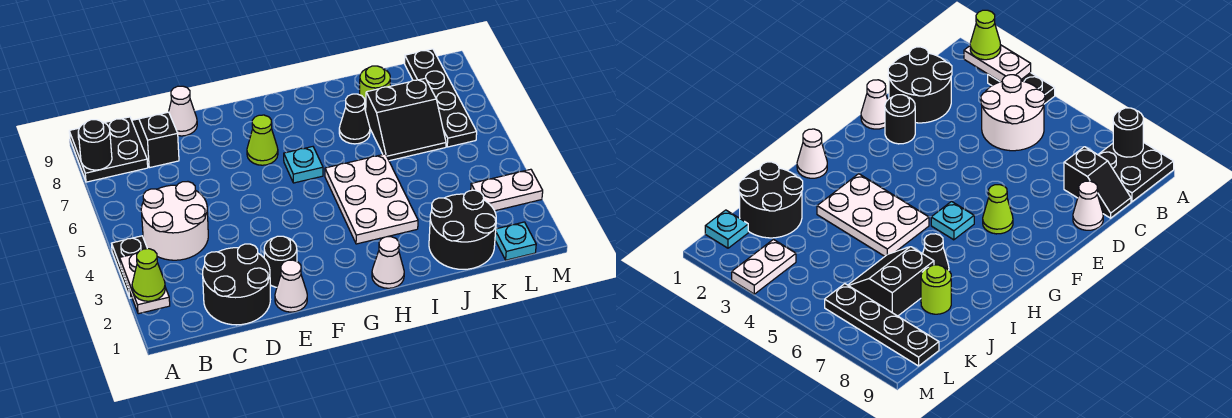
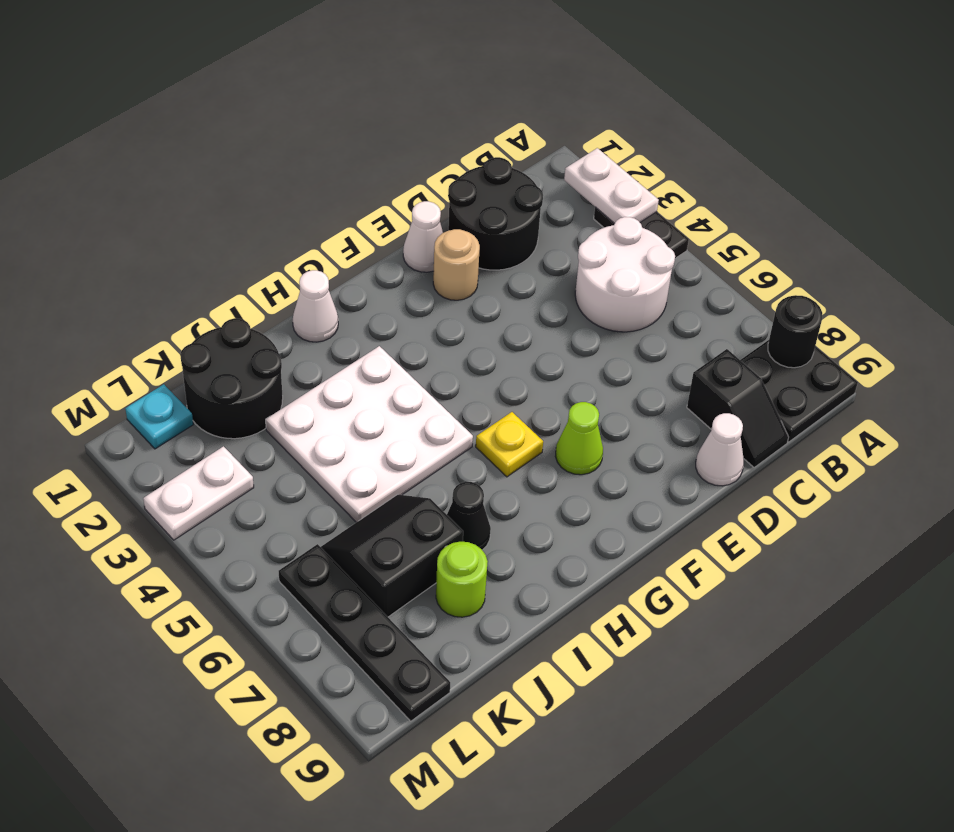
lime cone A2 level 3 -> none
black round brick E2 level 1 -> tan round brick E2 level 1
cyan plate G6 level 1 -> yellow plate G6 level 1
white plate H3:I5 level 1 -> white plate H3:J5 level 1

